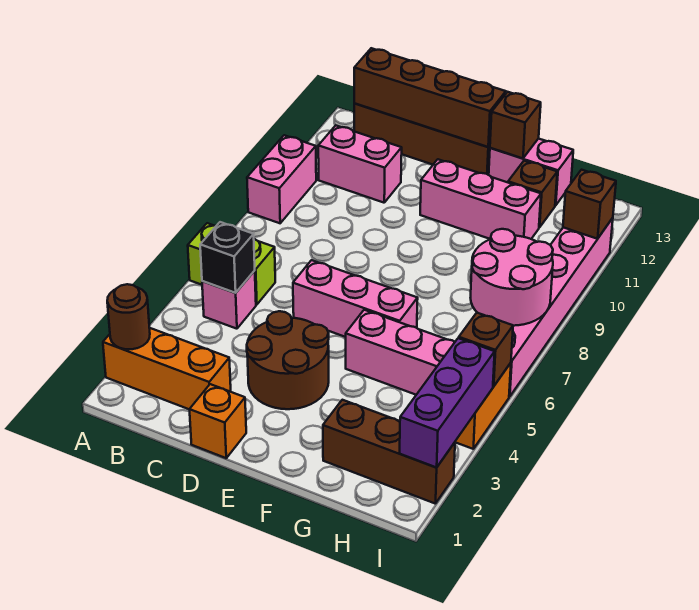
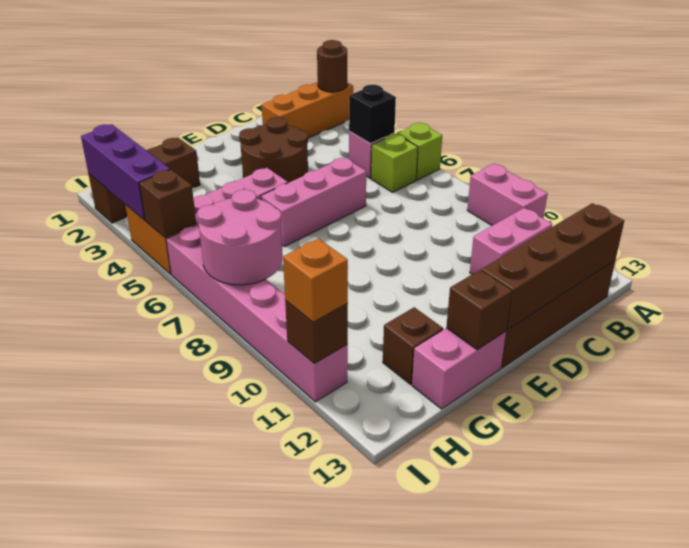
orange brick D1 level 1 -> orange brick I11 level 3
pink brick E11:G11 level 1 -> none

